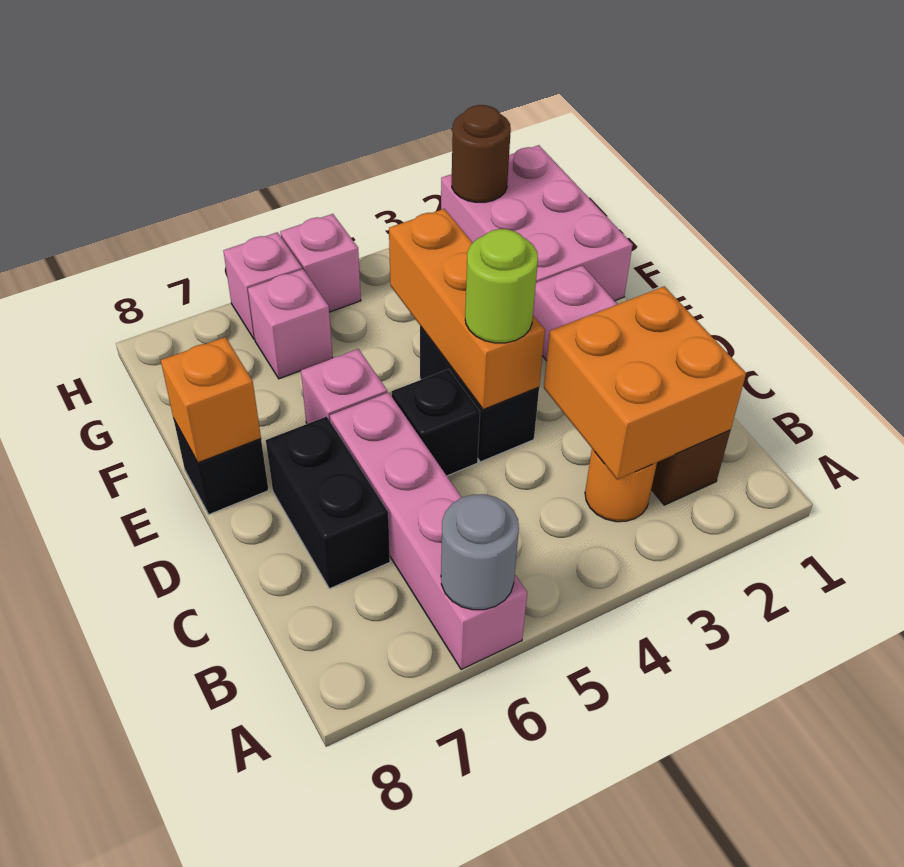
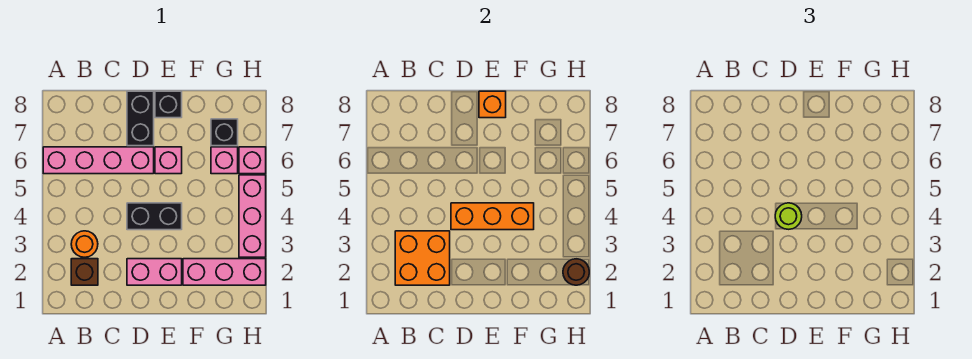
grey round brick A6 level 2 -> none
black brick C7:D7 level 1 -> black brick D7:D8 level 1
black brick D5 level 1 -> black brick G7 level 1
pink brick F1:H2 level 1 -> pink brick F2:H2 level 1
pink brick H5 level 1 -> pink brick H3:H5 level 1

